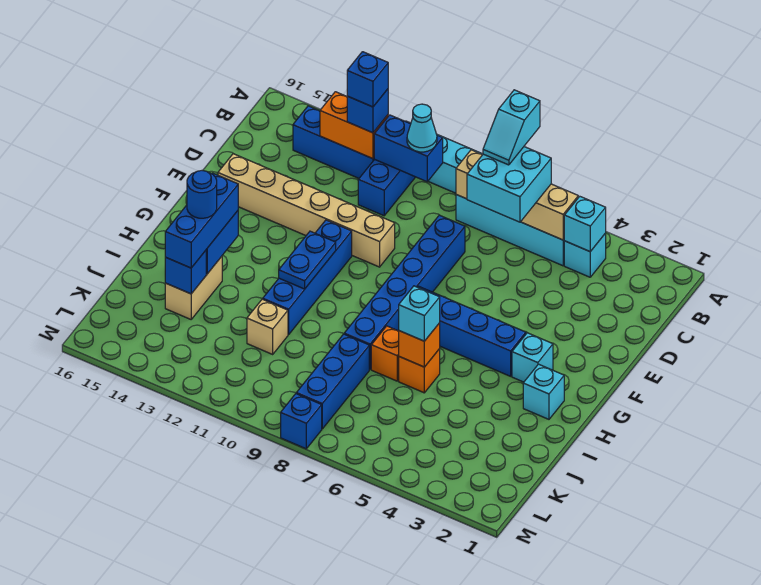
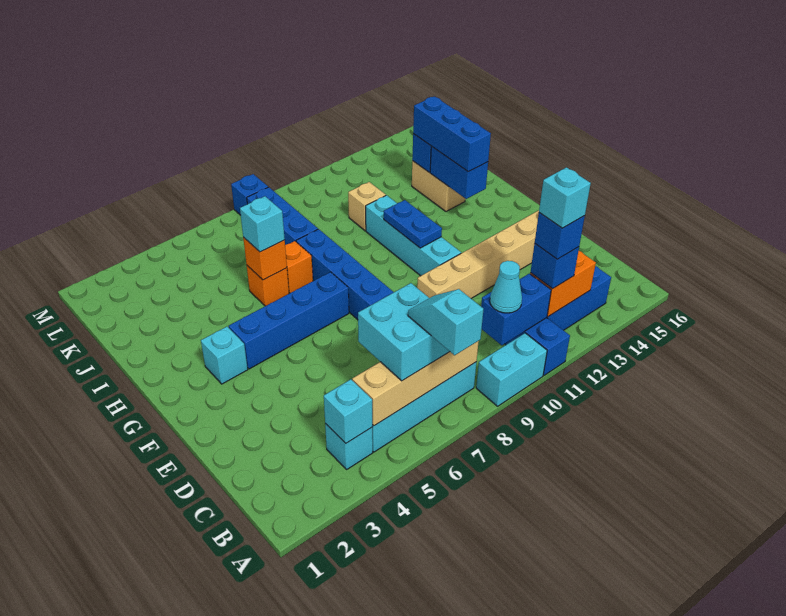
blue brick F11:I11 level 1 -> cyan brick F11:I11 level 1
cyan brick H2 level 1 -> cyan brick B12 level 5
blue round brick I14 level 4 -> none

